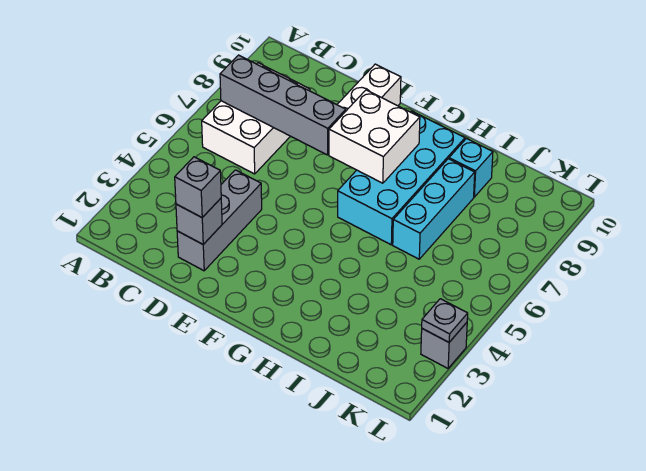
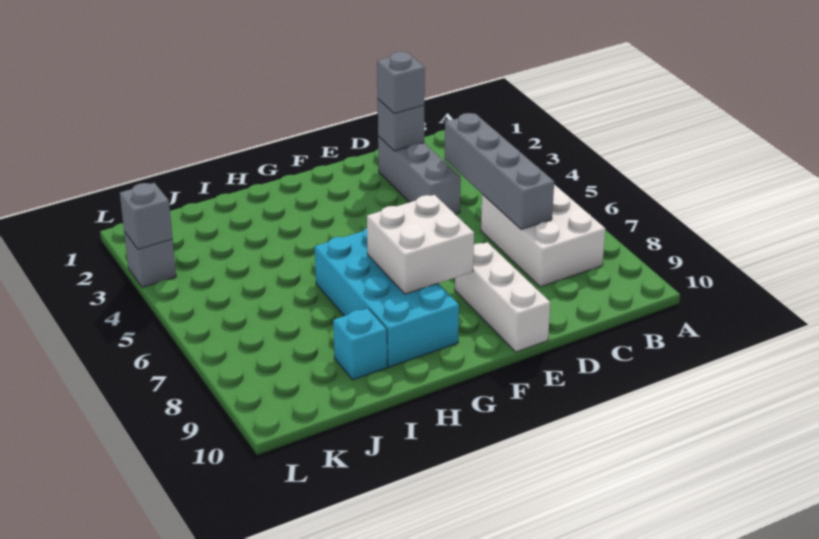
grey brick B7:E7 level 2 -> grey brick C4:C7 level 2
cyan brick I6:I8 level 1 -> none
grey plate L3 level 2 -> grey brick L3 level 2

